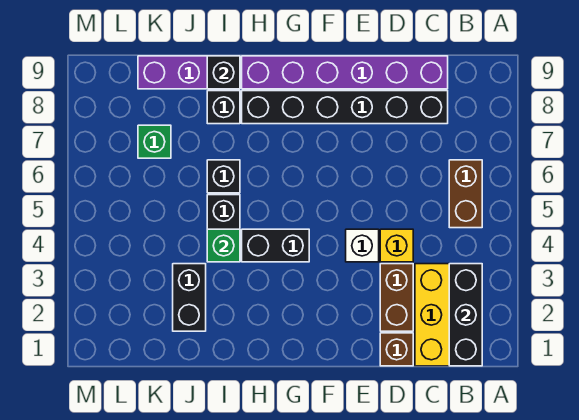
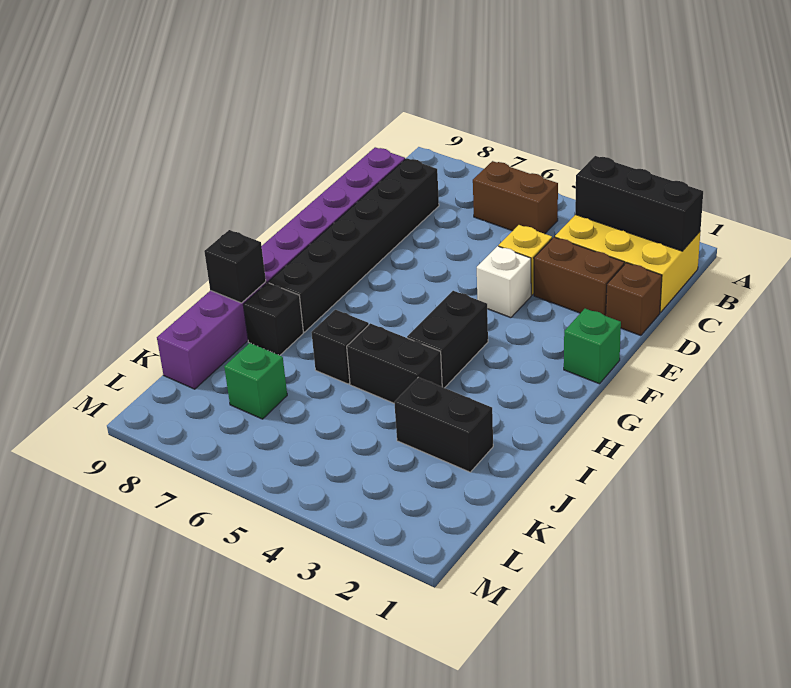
green brick I4 level 2 -> green brick F1 level 1

